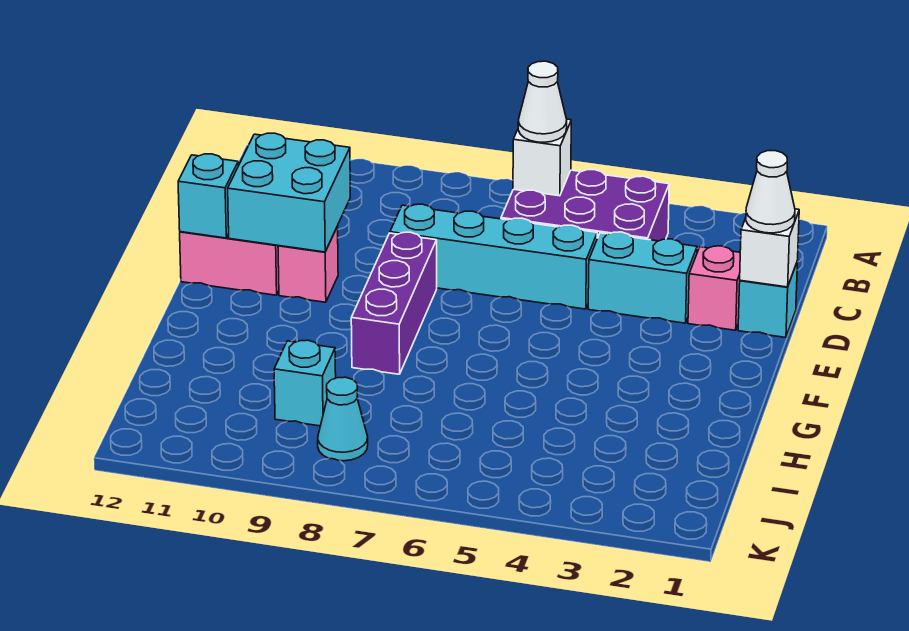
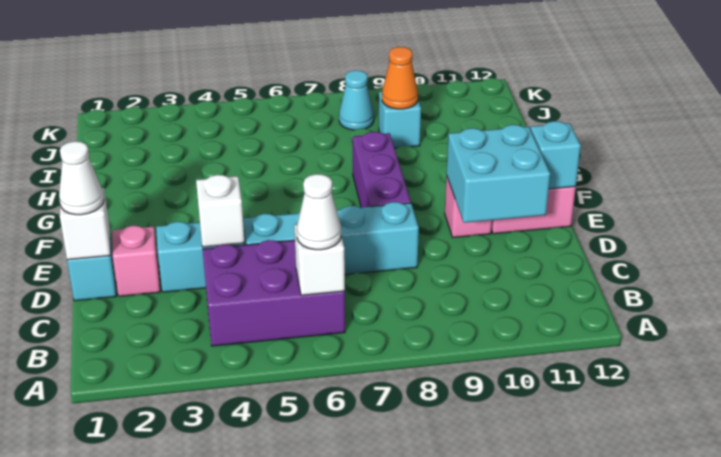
none -> white brick D4 level 2
none -> orange cone I9 level 2

